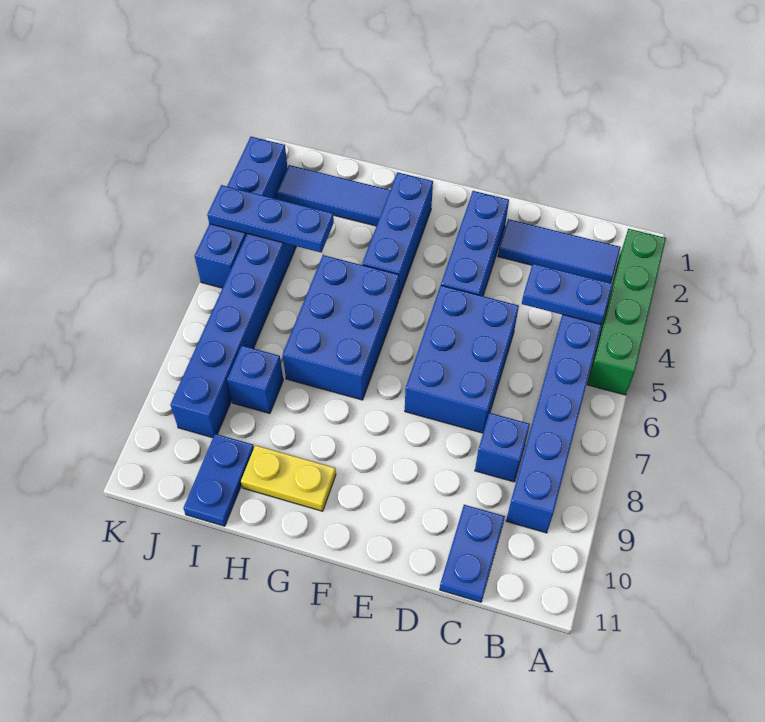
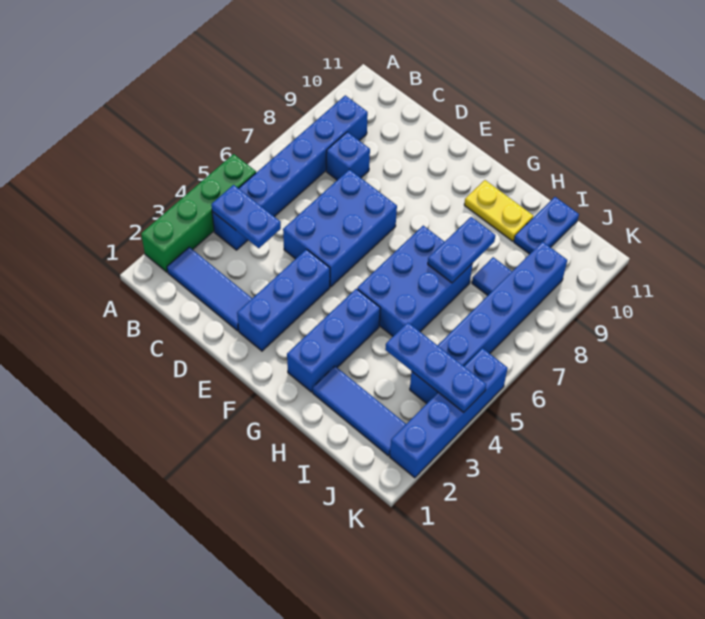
blue plate C10:C11 level 1 -> blue plate H7:H8 level 2
blue brick I8 level 1 -> blue tile I8 level 1

